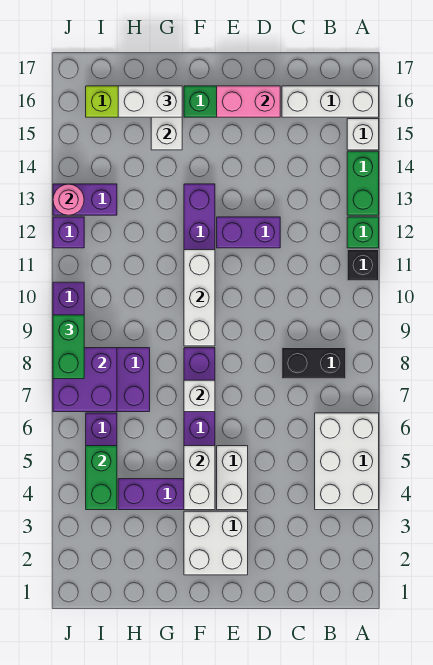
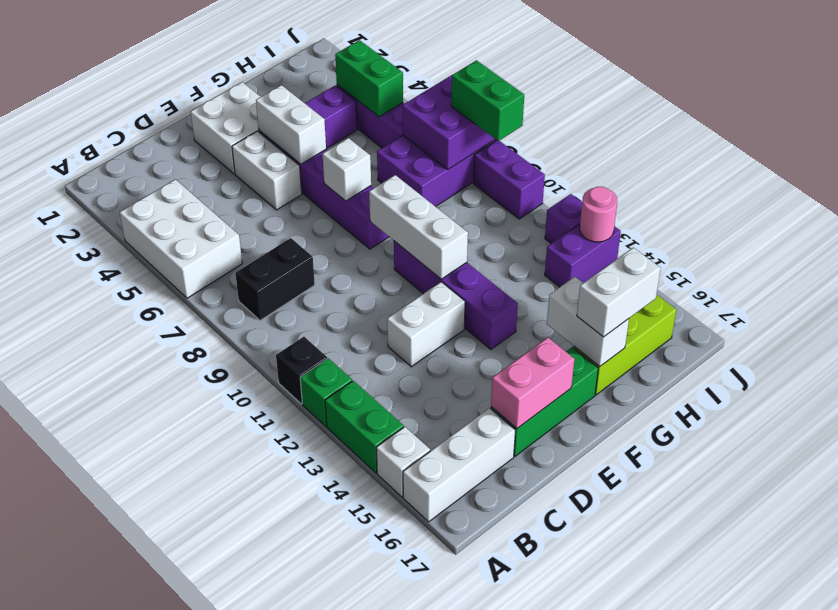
purple brick D12:E12 level 1 -> white brick D12:E12 level 1

